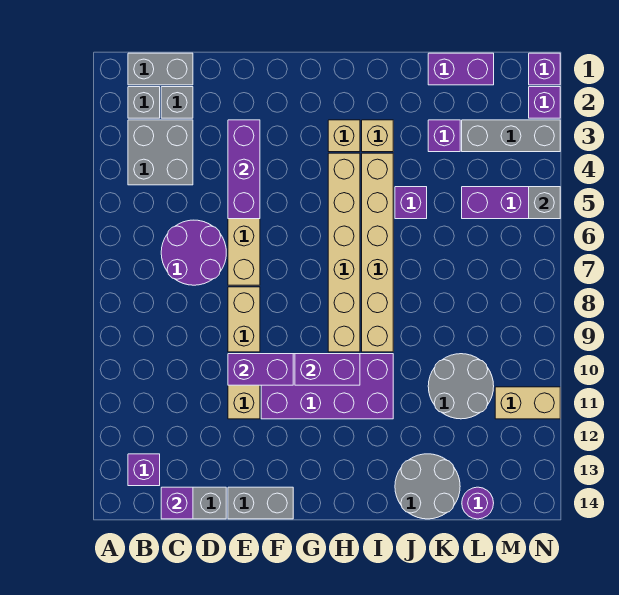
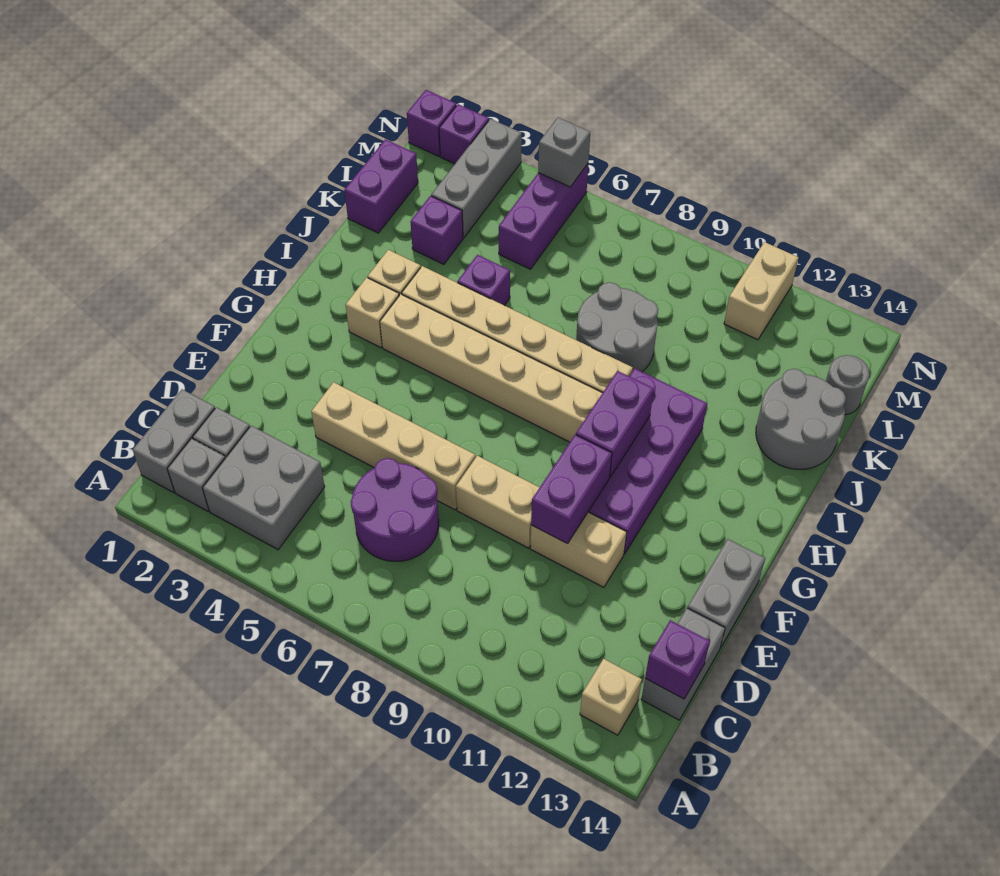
purple brick B13 level 1 -> tan brick B13 level 1
purple brick E3:E5 level 2 -> none
grey round brick K10:L11 level 1 -> grey round brick J8:K9 level 1
purple round brick L14 level 1 -> grey round brick L14 level 1

